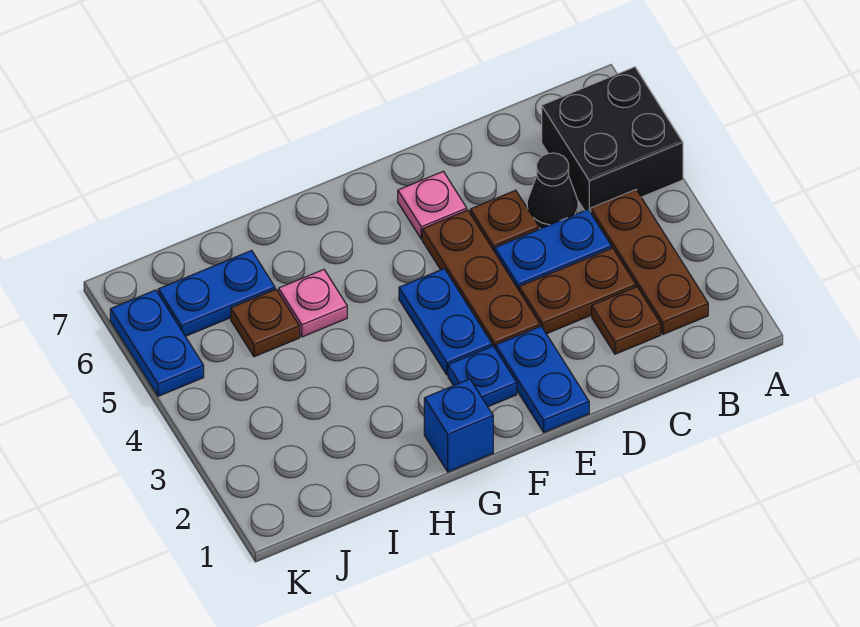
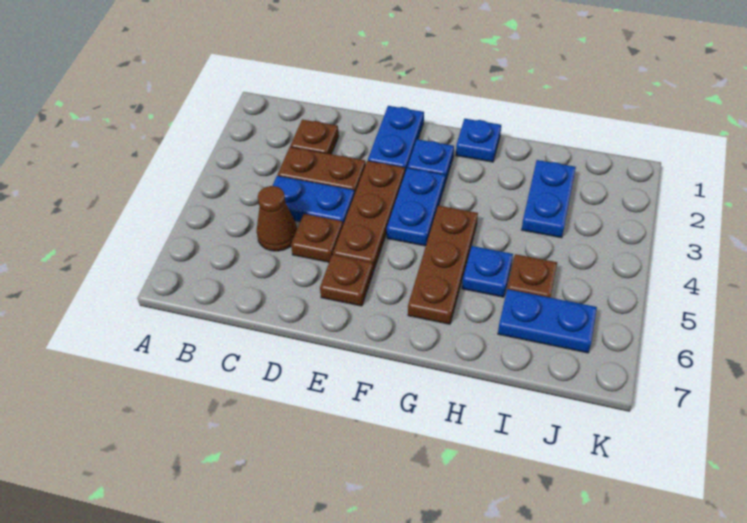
black brick A5:B6 level 1 -> none
brown plate B2:B4 level 1 -> brown plate G4:G6 level 1
black cone C5 level 1 -> brown cone C5 level 1
pink plate E6 level 1 -> brown plate E6 level 1
blue brick G1 level 1 -> blue plate G1 level 1
pink plate H5 level 1 -> blue plate H5 level 1
blue plate K5:K6 level 1 -> blue plate I2:I3 level 1

